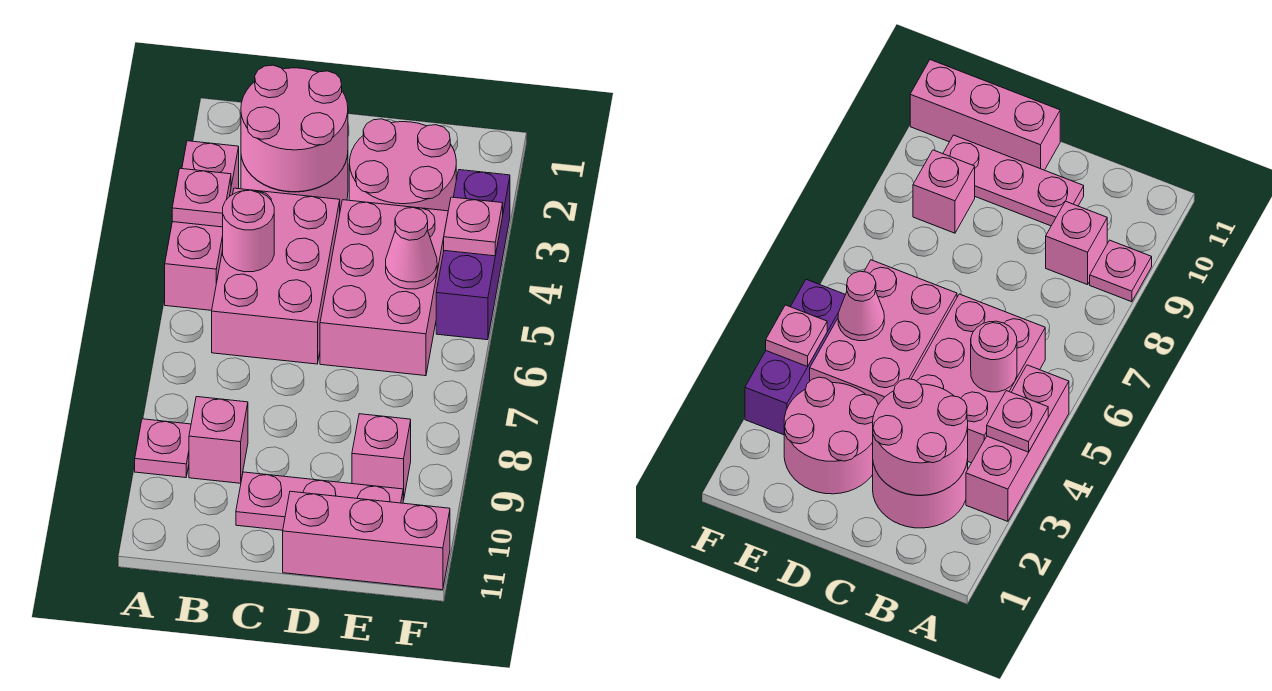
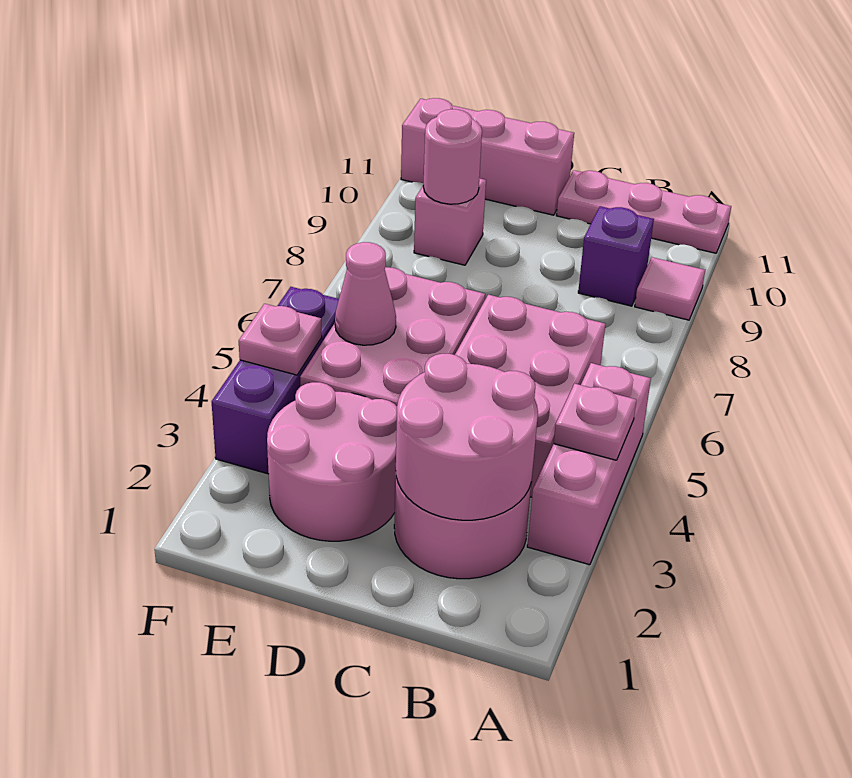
pink plate A9 level 1 -> pink tile A9 level 1
pink round brick B5 level 2 -> pink round brick E9 level 2
pink brick B9 level 1 -> purple brick B9 level 1
pink plate C10:E10 level 1 -> pink plate A11:C11 level 1

